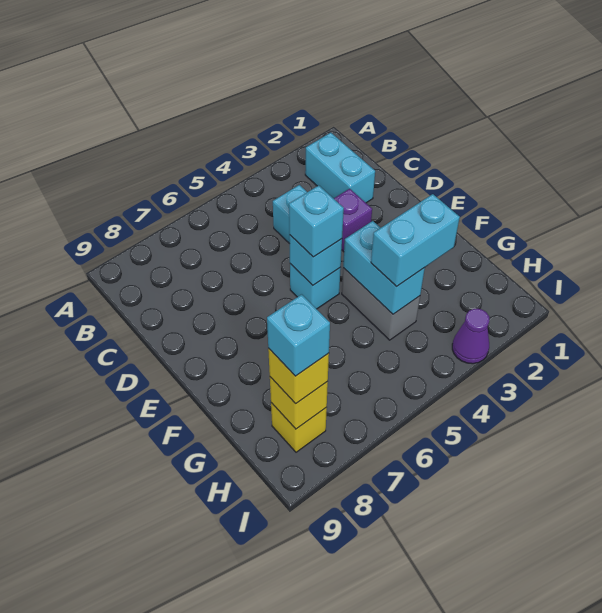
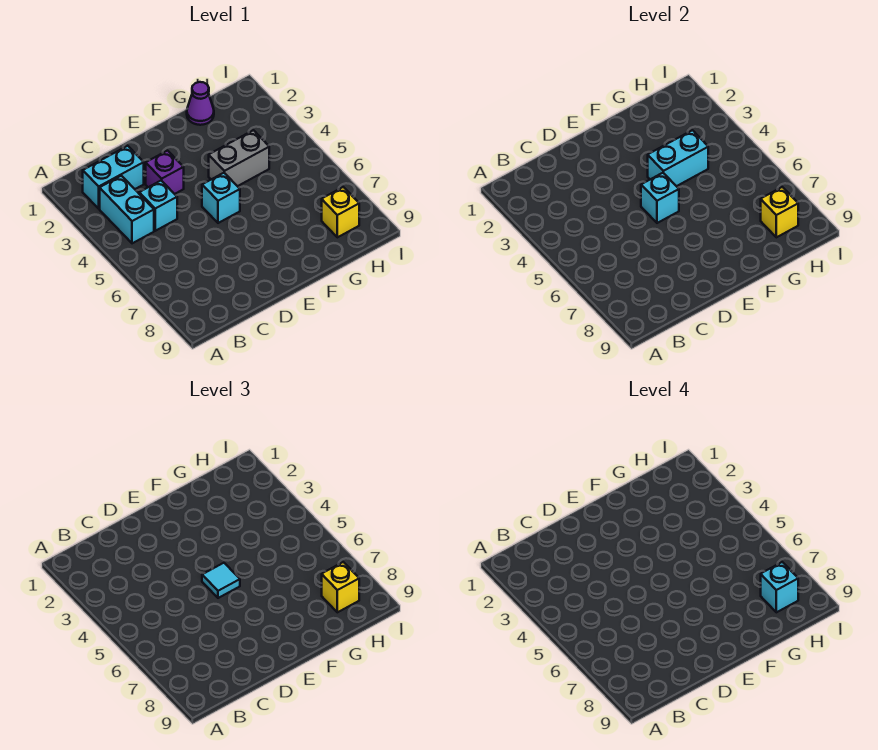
cyan brick E5 level 3 -> cyan tile E5 level 3
cyan brick G3:G4 level 3 -> cyan brick B3:B4 level 1
purple cone I3 level 1 -> purple cone G1 level 1

